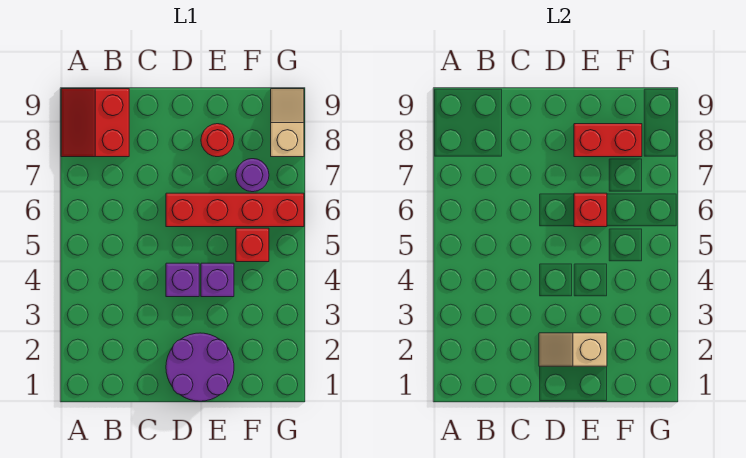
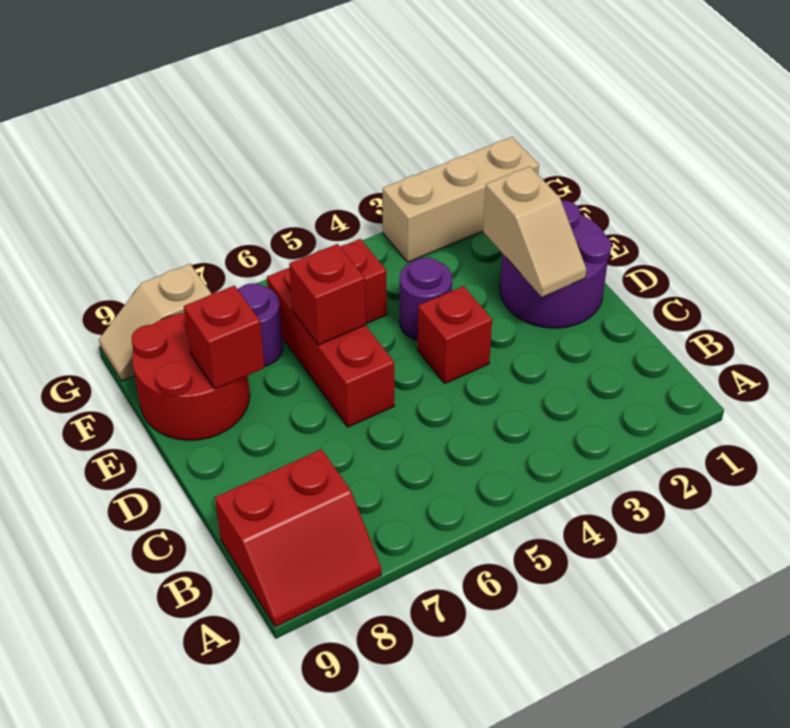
purple brick D4 level 1 -> red brick D4 level 1
red brick D6:G6 level 1 -> red brick D6:F6 level 1
purple brick E4 level 1 -> purple round brick E4 level 1
red round brick E8 level 1 -> red round brick E8:F9 level 1
red brick E8:F8 level 2 -> red brick E8 level 2
none -> tan brick G1:G3 level 1

